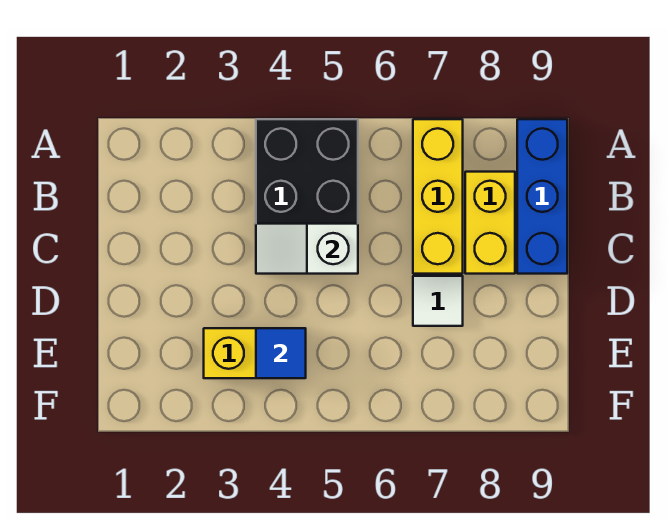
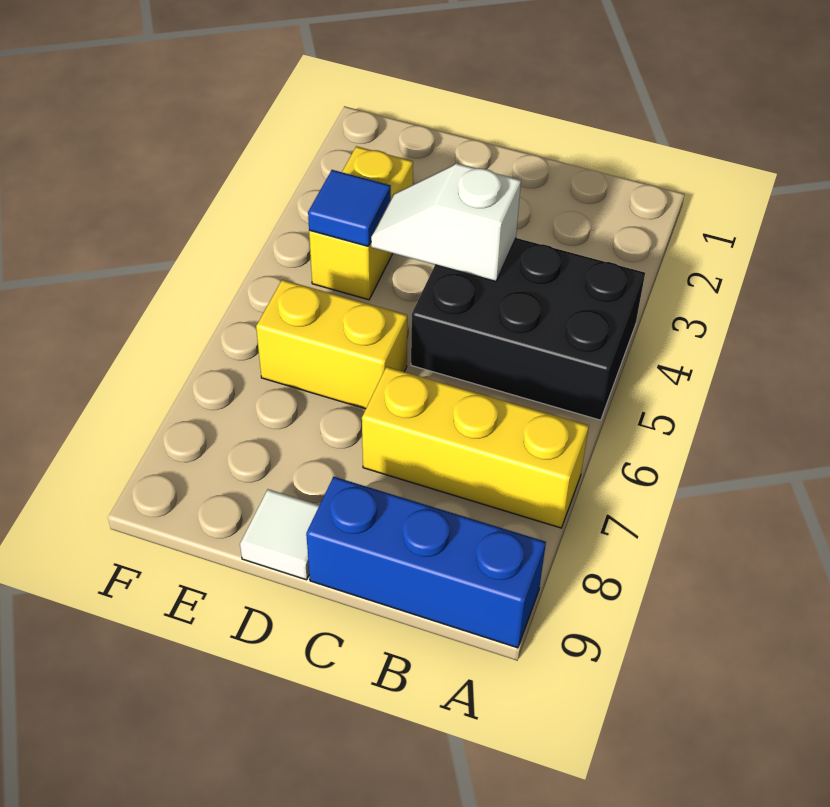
yellow brick B8:C8 level 1 -> yellow brick D6:E6 level 1
white slope C4:C5 level 2 top 5 -> white slope C4:D4 level 2 top C
white tile D7 level 1 -> white tile D9 level 1

